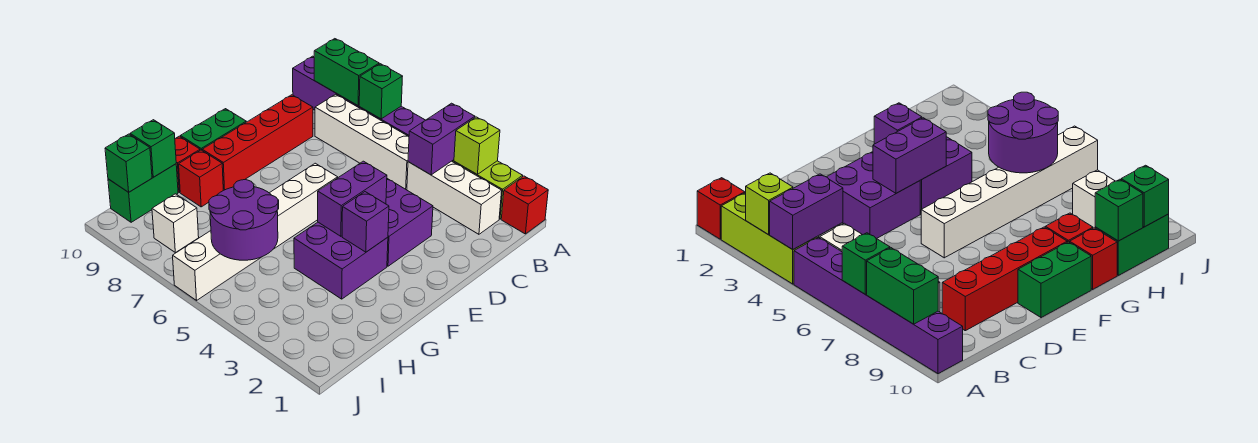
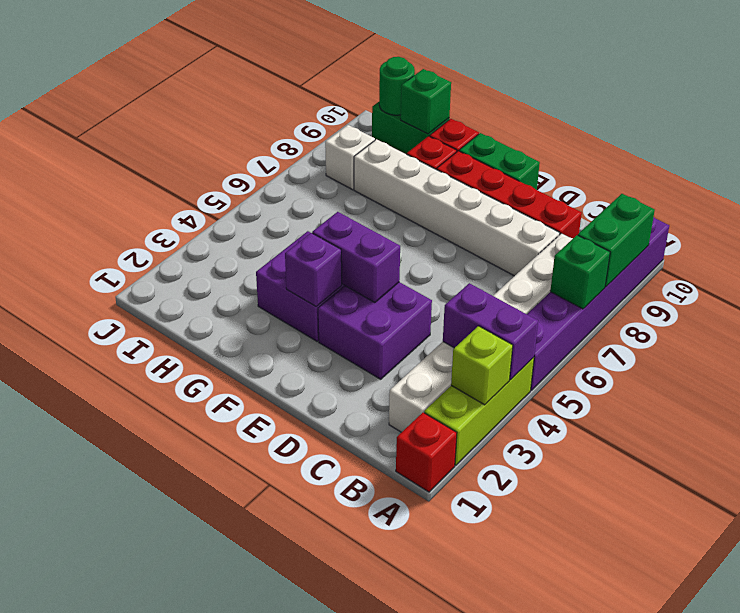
white brick E6:J6 level 1 -> white brick C8:H8 level 1
purple round brick H5:I6 level 2 -> none
green brick I10 level 2 -> green round brick I10 level 2

